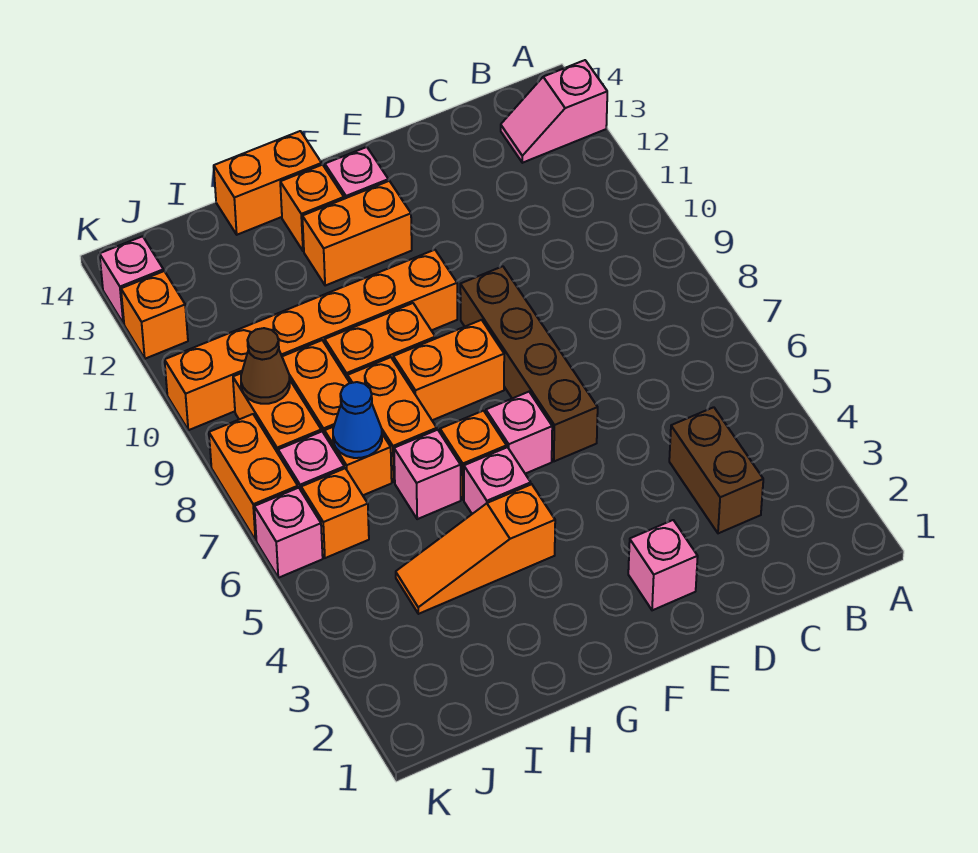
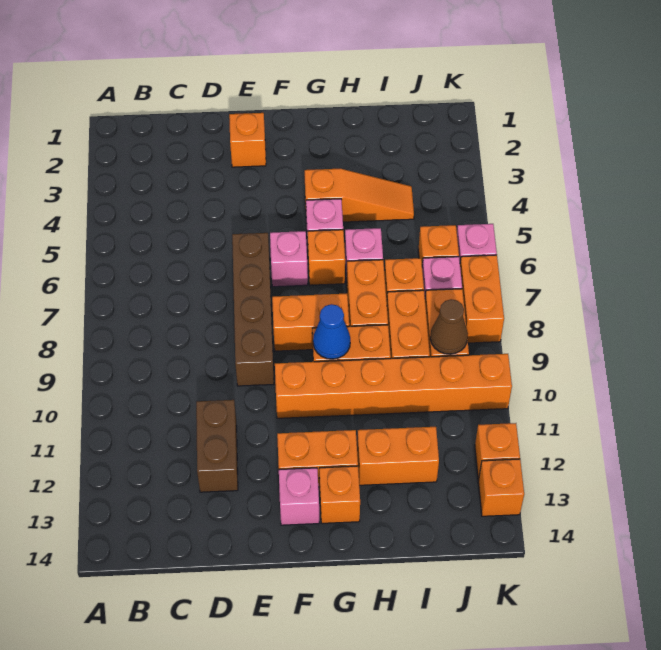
pink slope A13:B13 level 1 top A -> none
brown brick C3:C4 level 1 -> brown brick D11:D12 level 1
pink brick E2 level 1 -> orange brick E2 level 1
orange brick G14:H14 level 1 -> orange brick H12:I12 level 1
blue cone I7 level 2 -> blue cone G9 level 2
pink brick K13 level 1 -> orange brick K13 level 1

